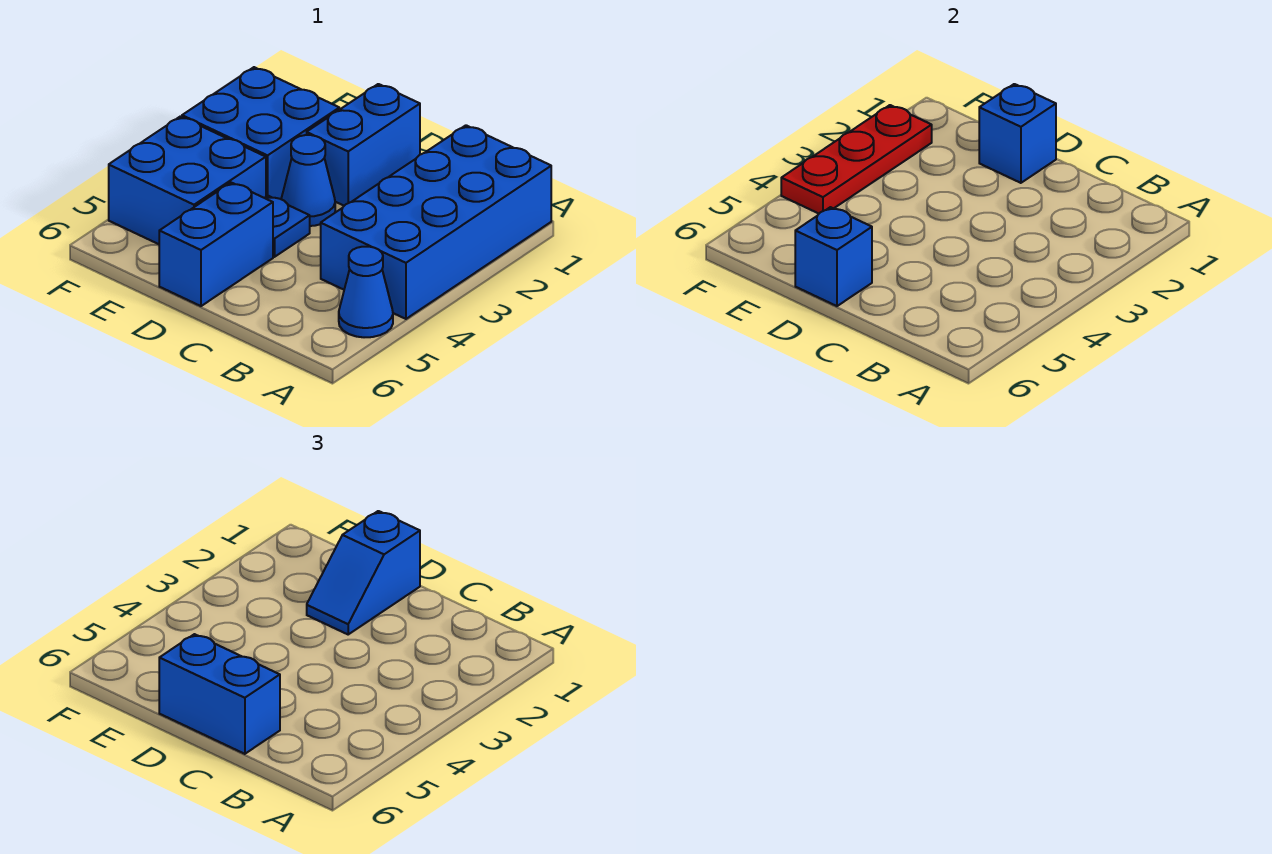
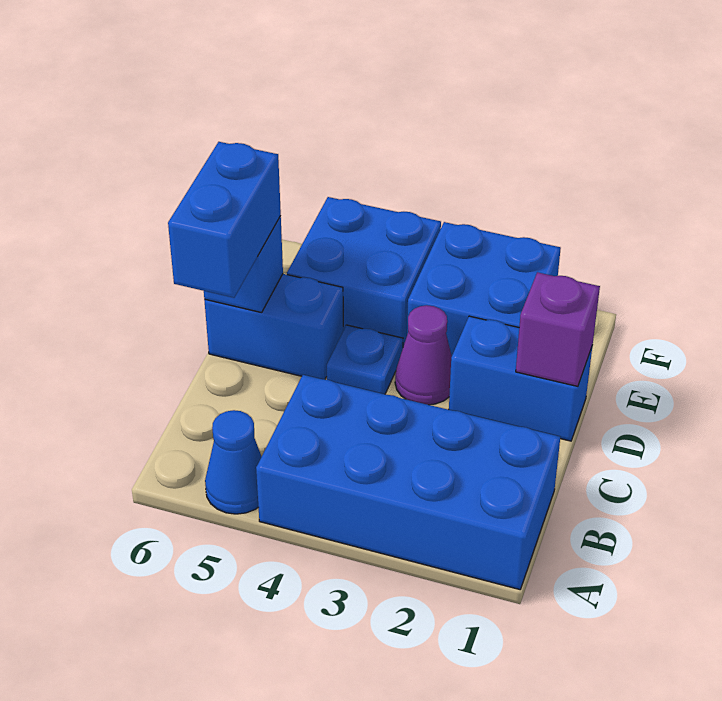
blue brick D1 level 2 -> purple brick D1 level 2
blue slope D1:D2 level 3 top 1 -> none
blue cone D3 level 1 -> purple cone D3 level 1
red plate F2:F4 level 2 -> none

